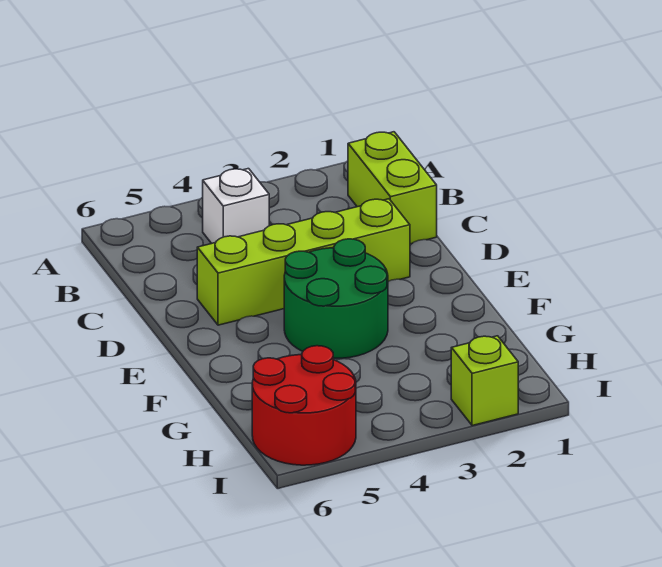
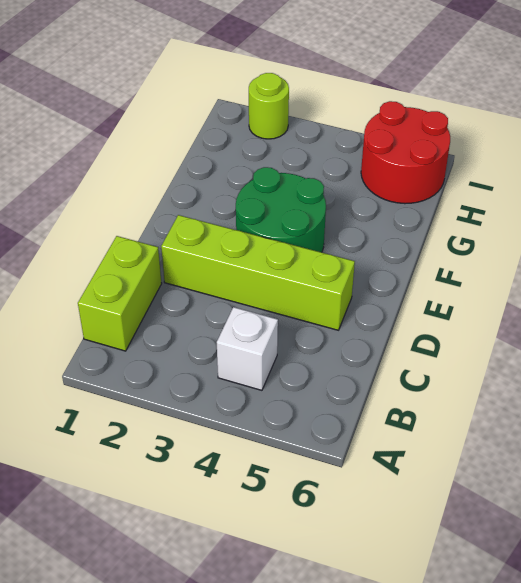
lime brick I2 level 1 -> lime round brick I2 level 1

